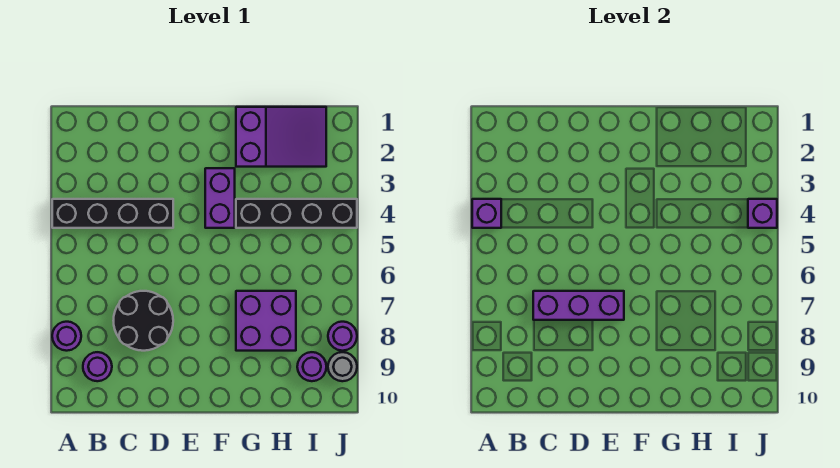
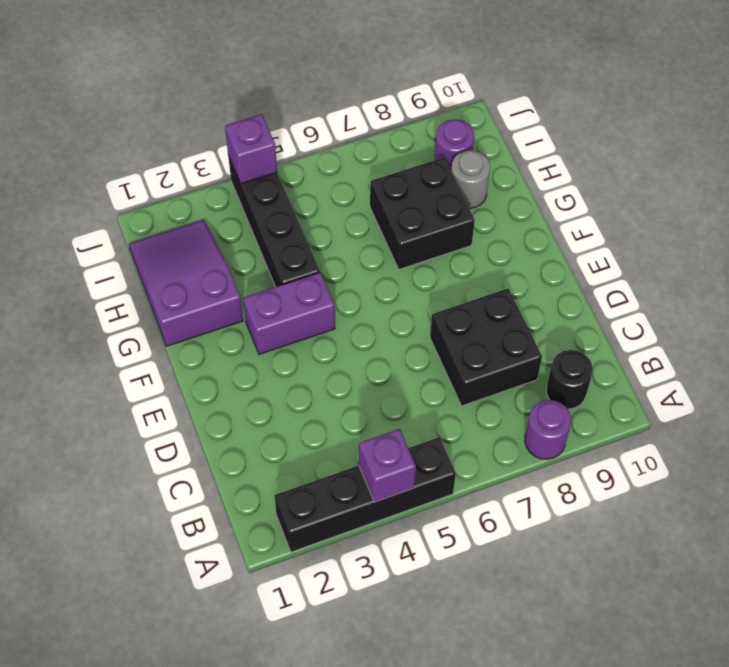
black brick A4:D4 level 1 -> black brick A2:A5 level 1
purple round brick B9 level 1 -> black round brick B9 level 1
black round brick C7:D8 level 1 -> black brick C7:D8 level 1
purple brick C7:E7 level 2 -> none
purple brick G7:H8 level 1 -> black brick G7:H8 level 1
purple round brick J8 level 1 -> none
grey round brick J9 level 1 -> grey round brick H9 level 1

